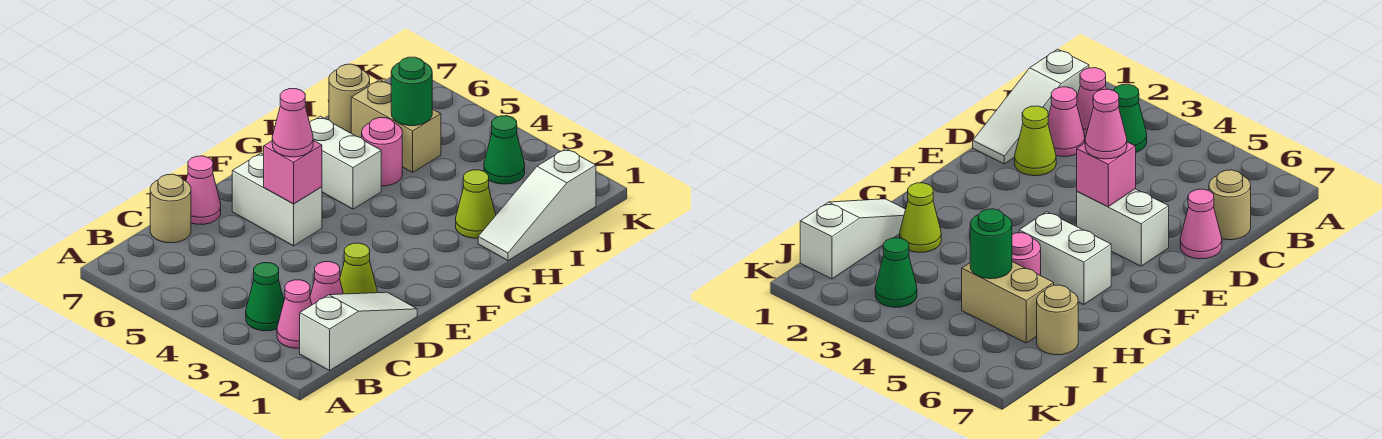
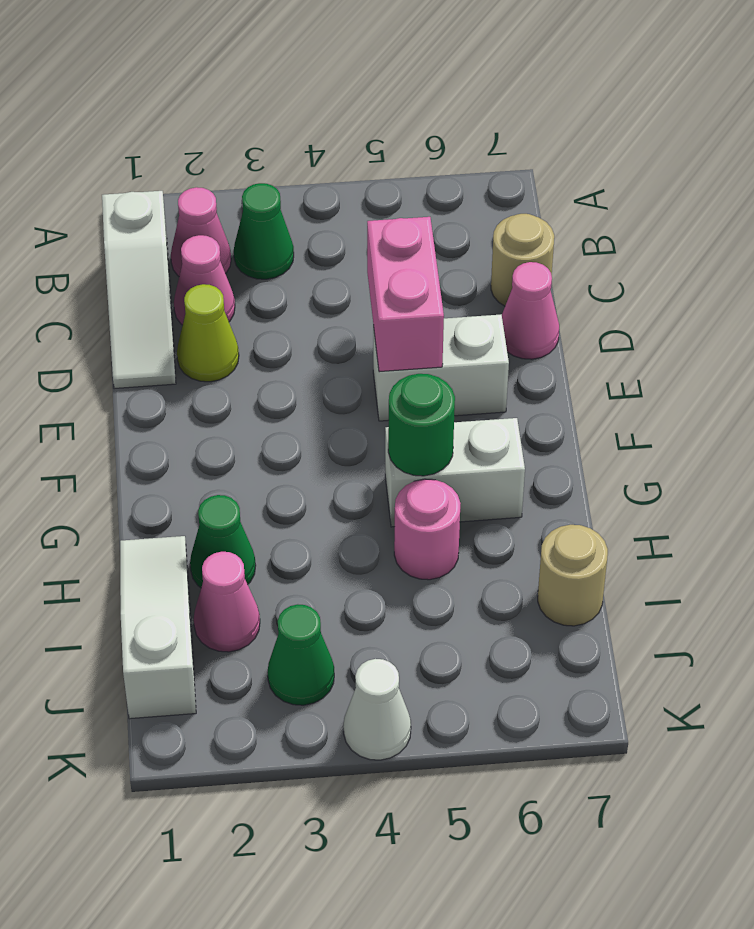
pink brick E5 level 2 -> pink brick D5:E5 level 2
pink cone E5 level 3 -> pink cone I2 level 1
lime cone H2 level 1 -> green cone H2 level 1
tan brick I5:I6 level 1 -> none
green round brick I5 level 2 -> green round brick G5 level 2
none -> white cone K4 level 1

